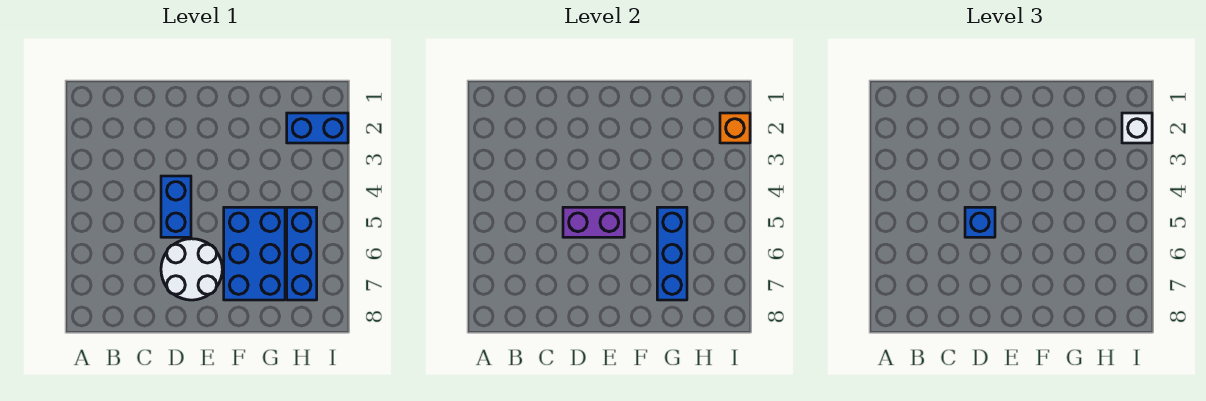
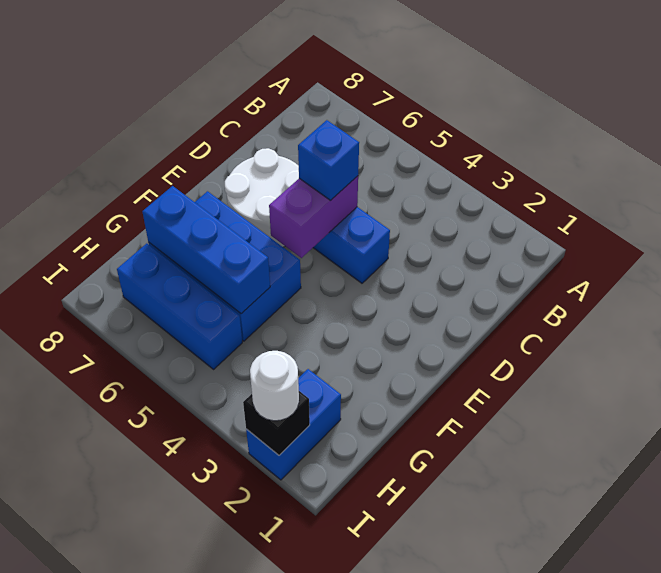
orange brick I2 level 2 -> black brick I2 level 2
white brick I2 level 3 -> white round brick I2 level 3

